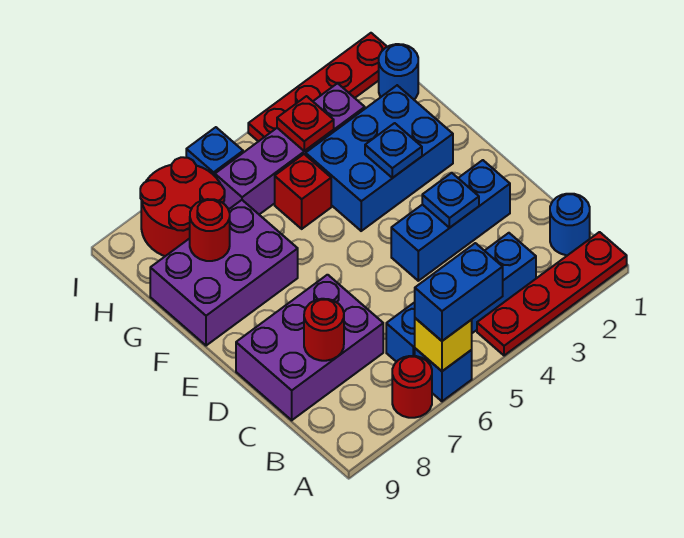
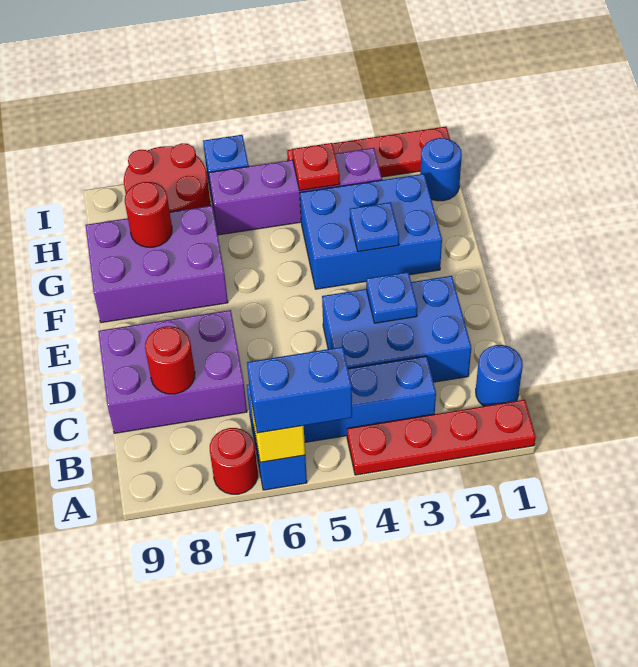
blue brick D2:D4 level 1 -> blue brick C2:D4 level 1
red brick G5 level 1 -> none

